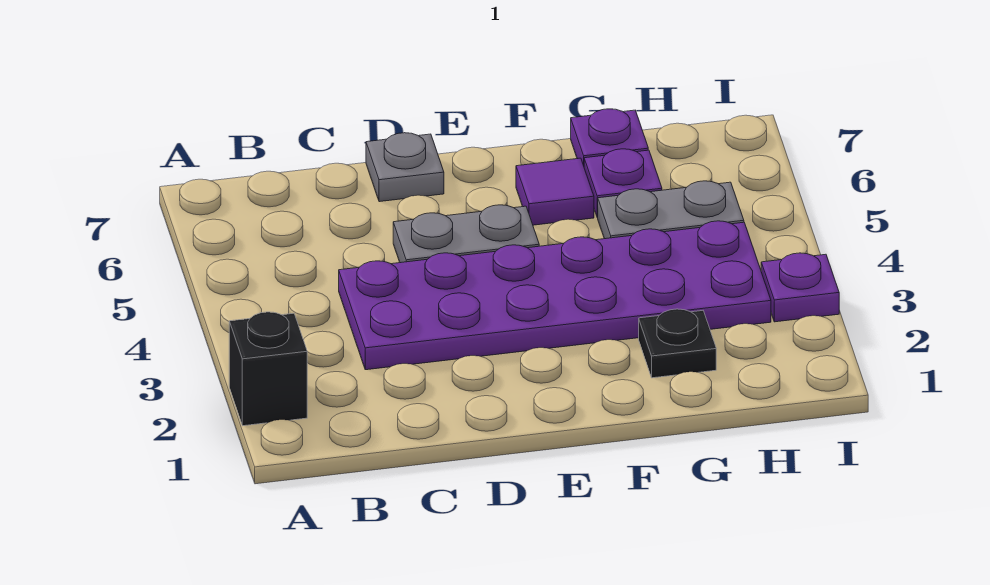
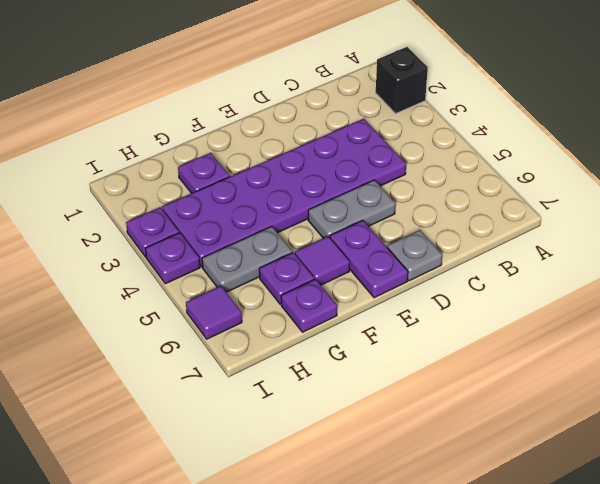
none -> purple plate E6:E7 level 1
black plate G2 level 1 -> purple plate G2 level 1
none -> purple plate I4 level 1
none -> purple tile I6 level 1

